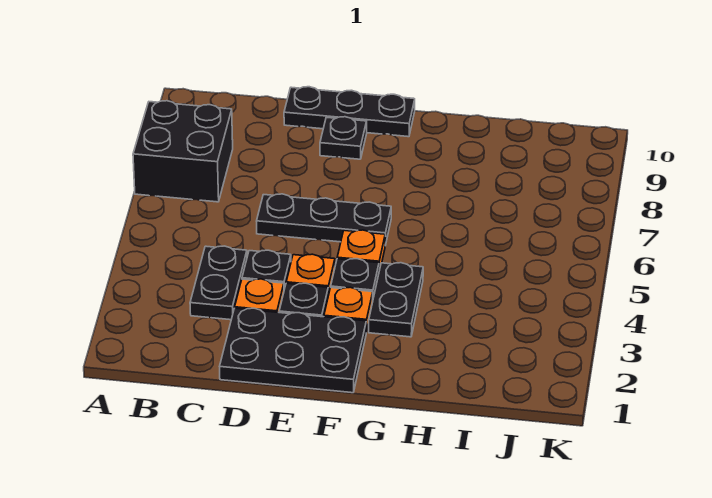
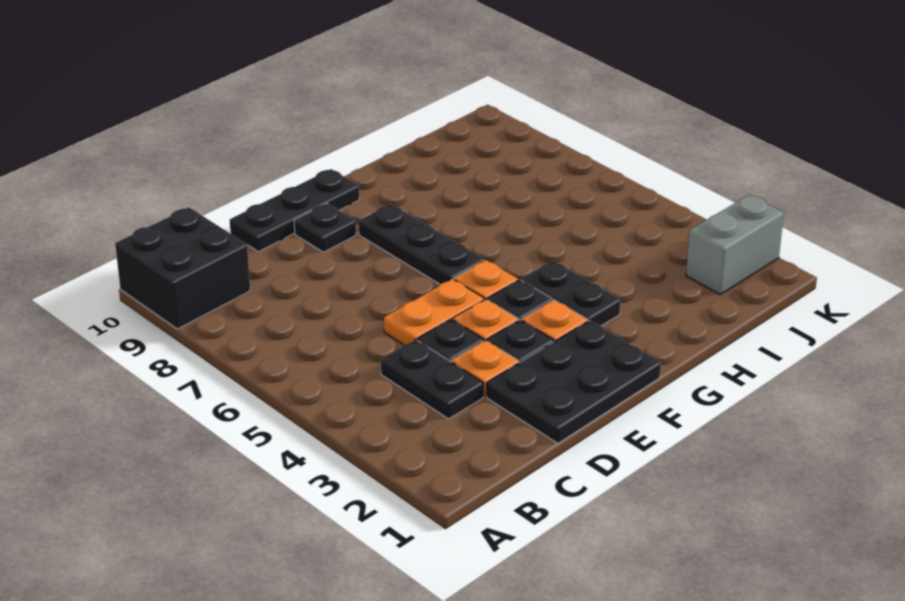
black brick A7:B8 level 1 -> black brick A9:B10 level 1
none -> orange plate D5:E5 level 1
black plate D6:F6 level 1 -> black plate F6:F8 level 1
none -> grey brick J2:K2 level 1

